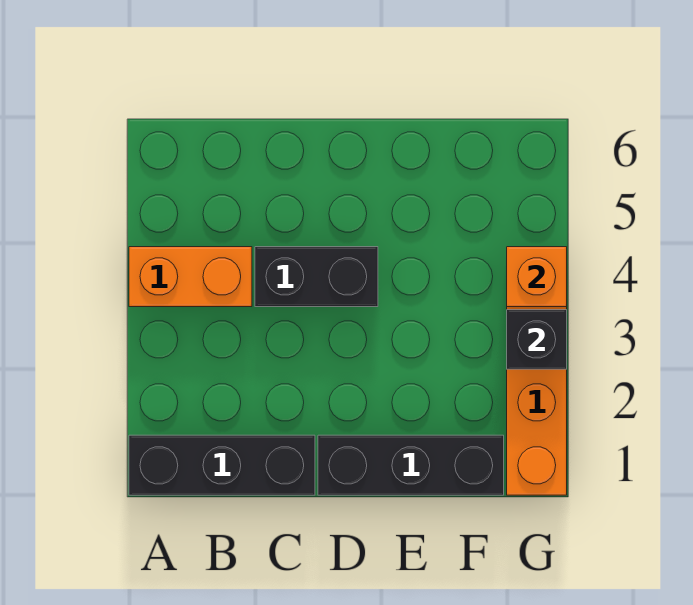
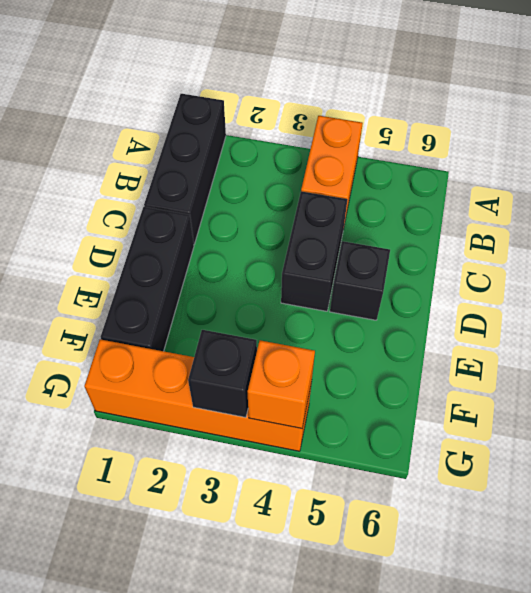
none -> black brick D5 level 1

